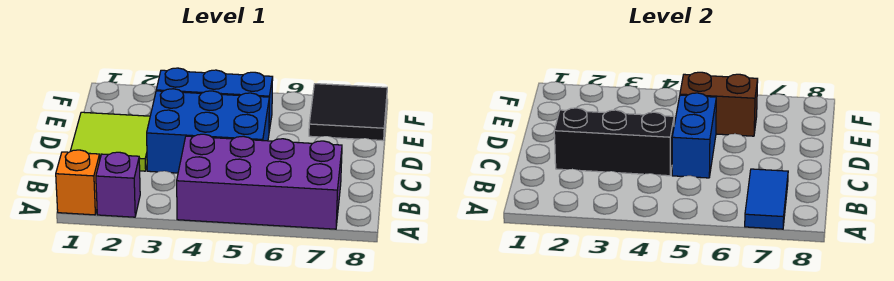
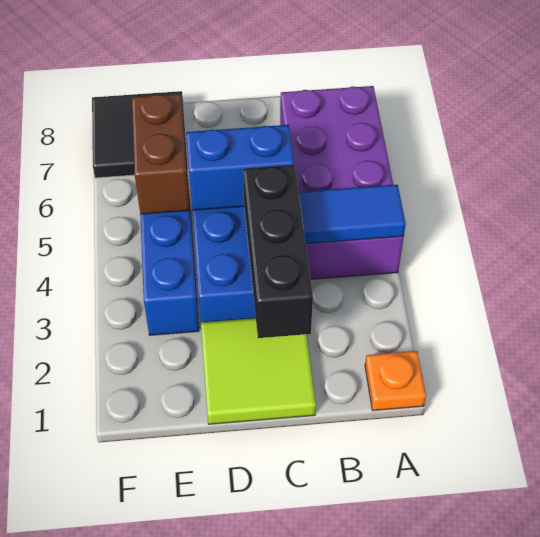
orange brick A1 level 1 -> orange plate A1 level 1
purple brick A2 level 1 -> none
blue tile A7:B7 level 2 -> blue tile A4:B4 level 2

